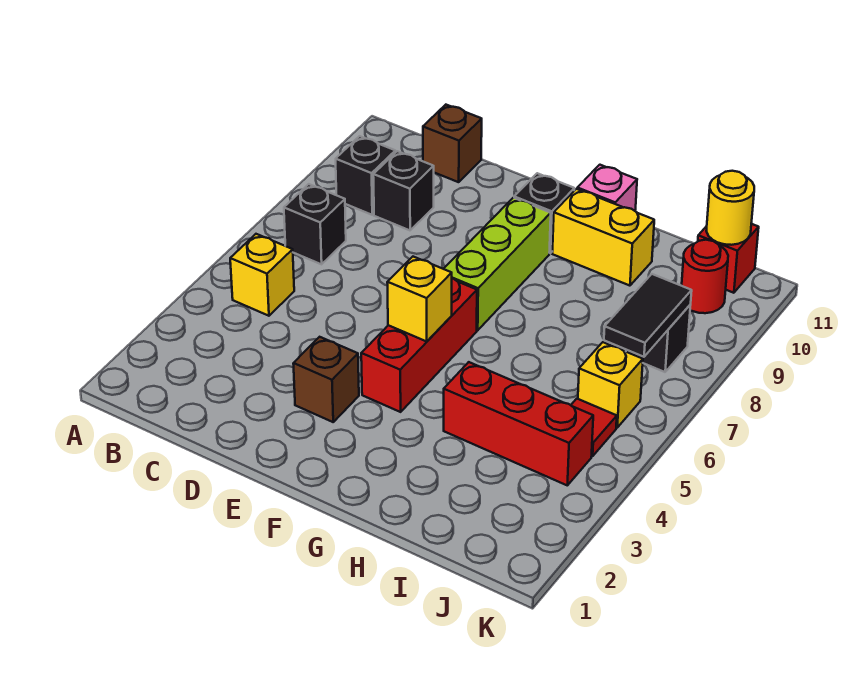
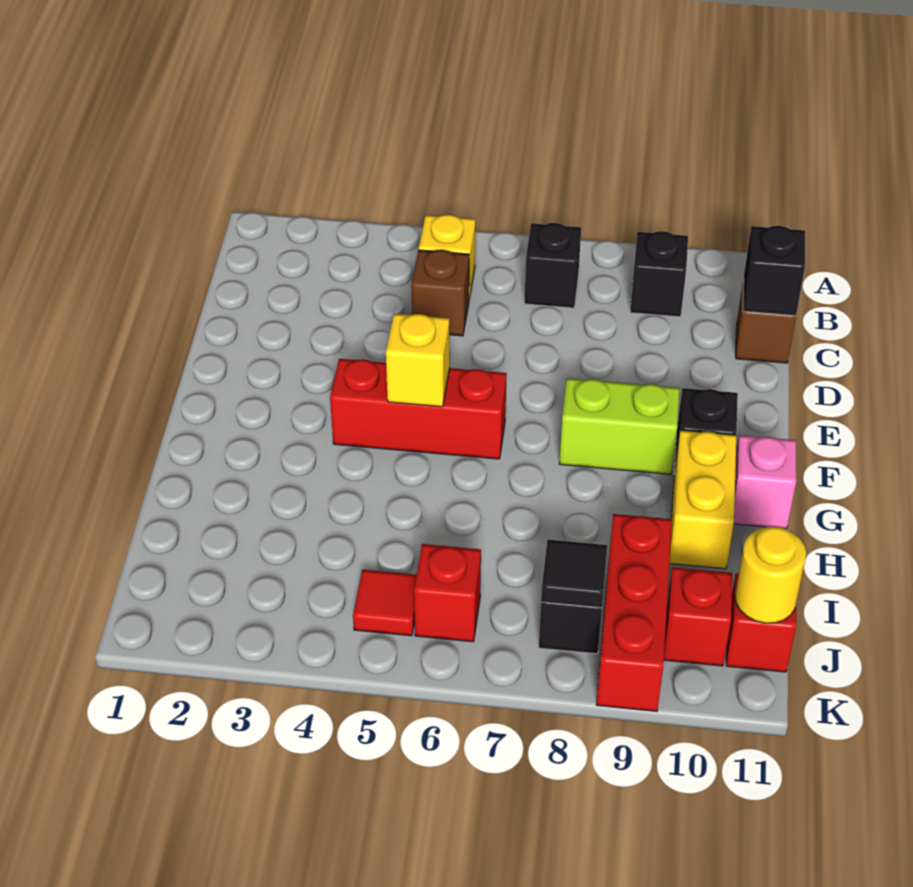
black brick C9 level 1 -> black brick C11 level 2
brown brick E3 level 1 -> brown brick C5 level 1
lime brick F7:F9 level 1 -> lime brick F8:F9 level 1
red brick H4:J4 level 1 -> red brick I9:K9 level 1
yellow brick J6 level 1 -> red brick J6 level 1
black tile J7:J8 level 2 -> black tile J8 level 2
red round brick J10 level 1 -> red brick J10 level 1

